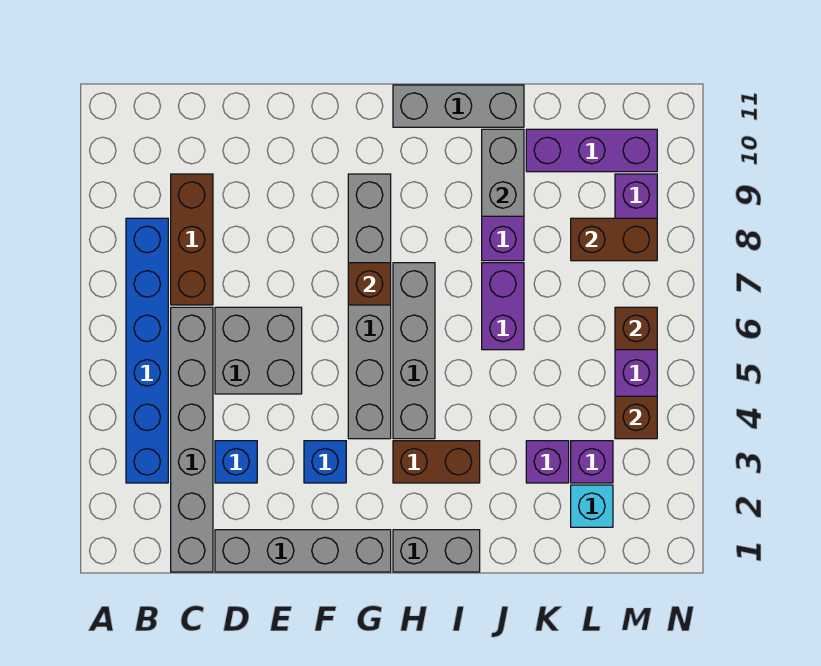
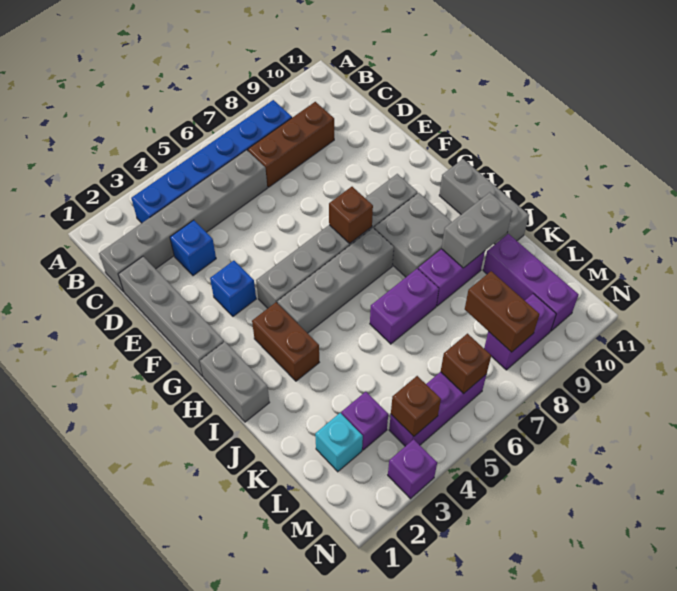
grey brick D5:E6 level 1 -> grey brick H8:I9 level 1
purple brick K3 level 1 -> purple brick N3 level 1

